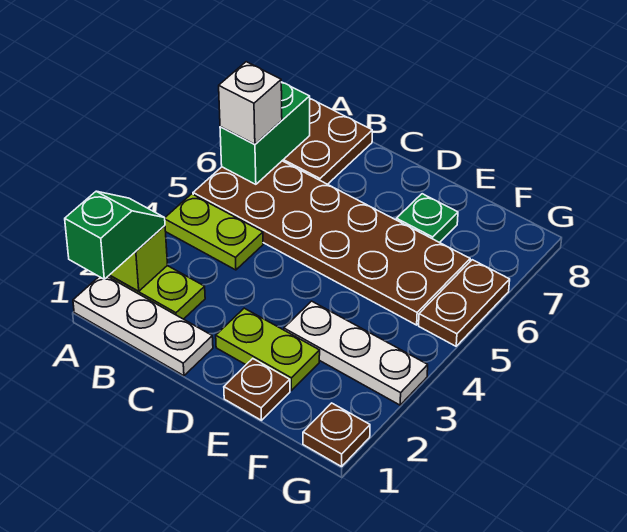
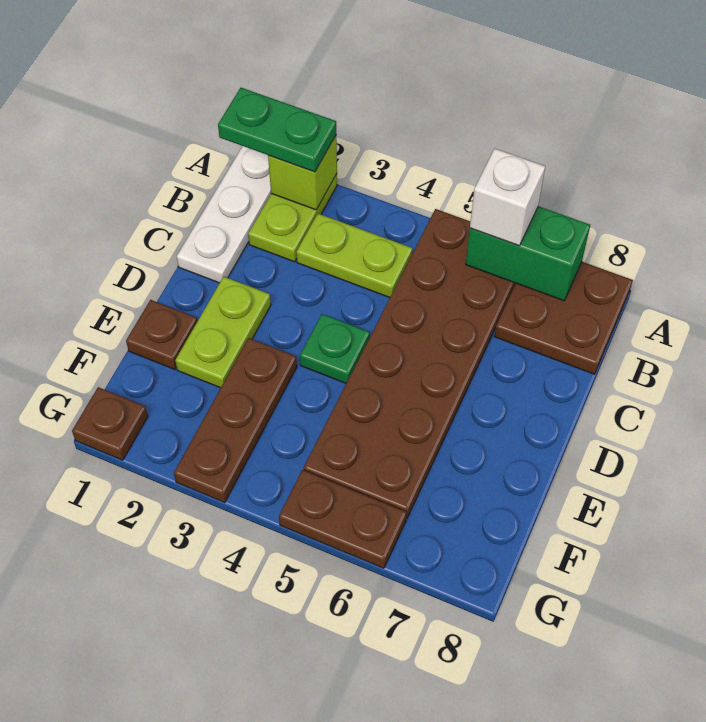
green slope A1:A2 level 3 top 1 -> green plate A1:A2 level 3
lime plate A4:B4 level 1 -> lime plate B3:B4 level 1
white plate E3:G3 level 1 -> brown plate E3:G3 level 1
green plate E7 level 1 -> green plate D4 level 1

